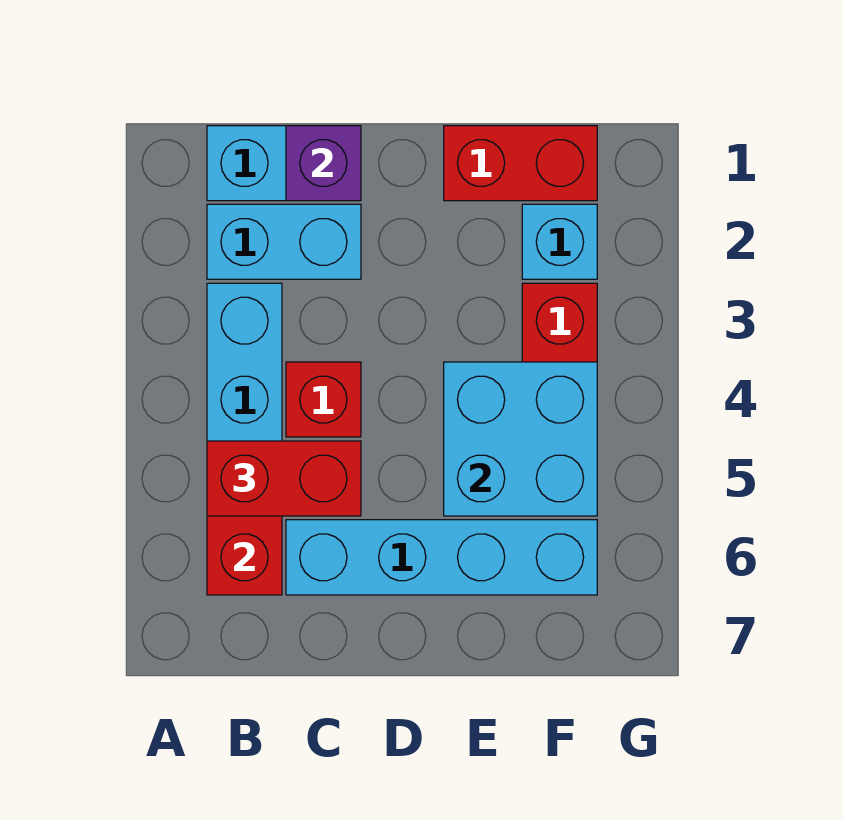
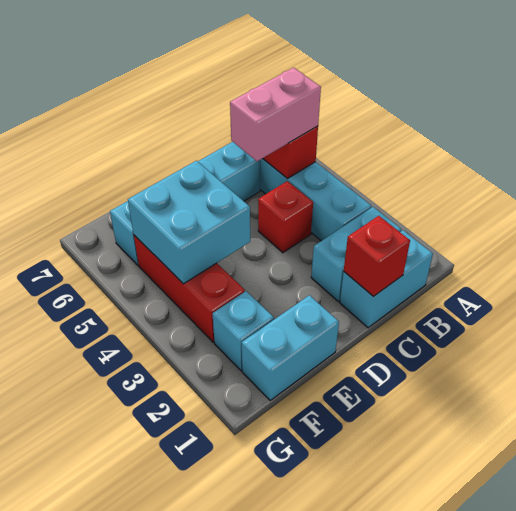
red brick B5:C5 level 3 -> pink brick B5:C5 level 3
purple brick C1 level 2 -> red brick C1 level 2
red brick E1:F1 level 1 -> cyan brick E1:F1 level 1

